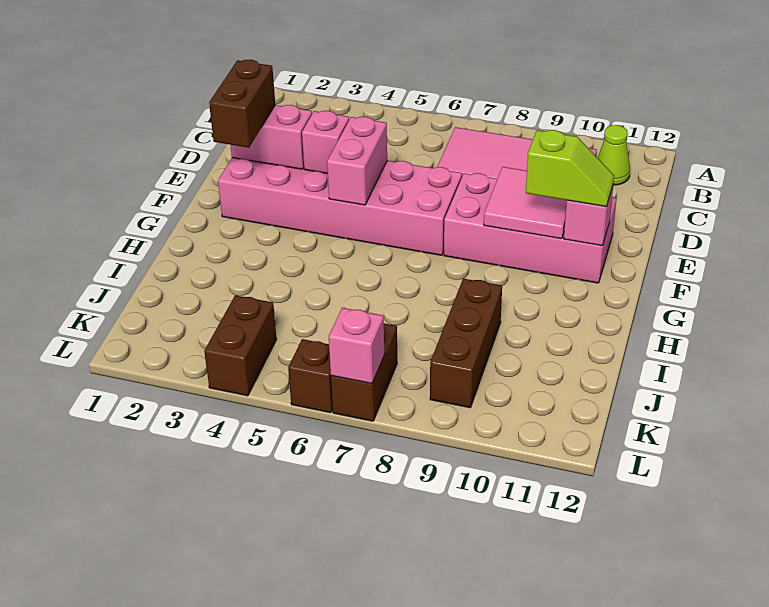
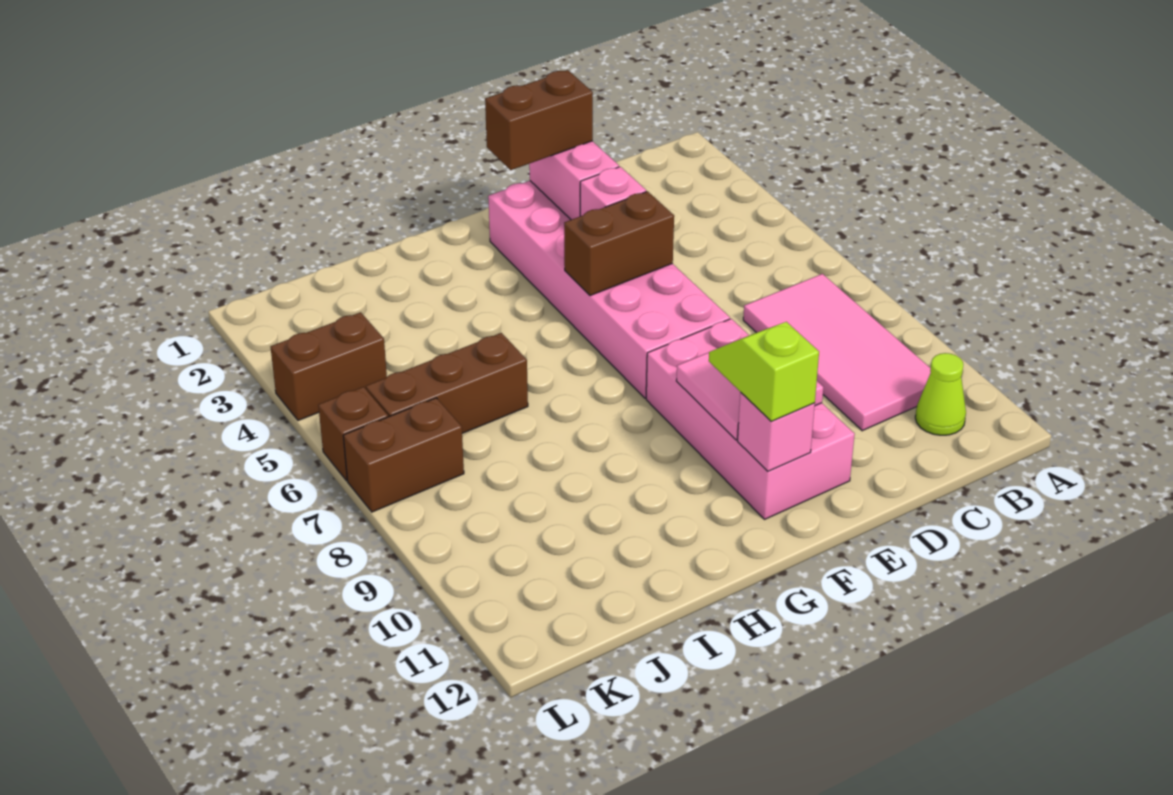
pink brick E5:F5 level 2 -> brown brick E5:F5 level 2
lime slope F10:F11 level 3 top 10 -> lime slope F10:F11 level 3 top 11
brown brick I9:K9 level 1 -> brown brick I6:K6 level 1
pink brick L7 level 2 -> none

